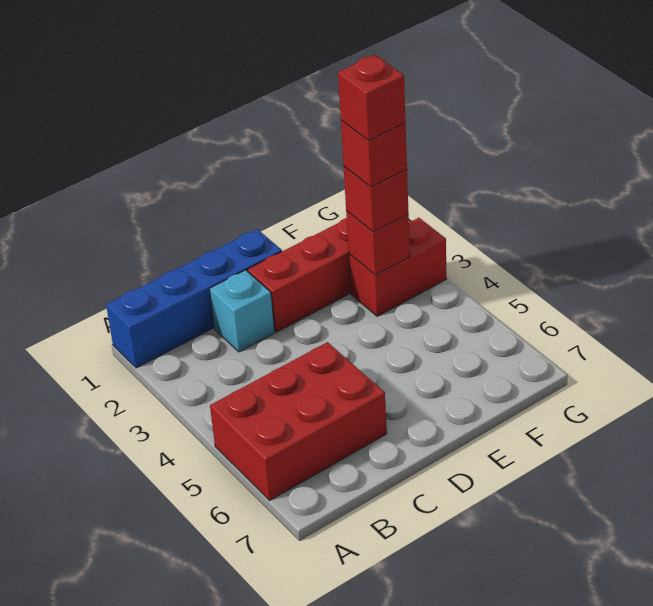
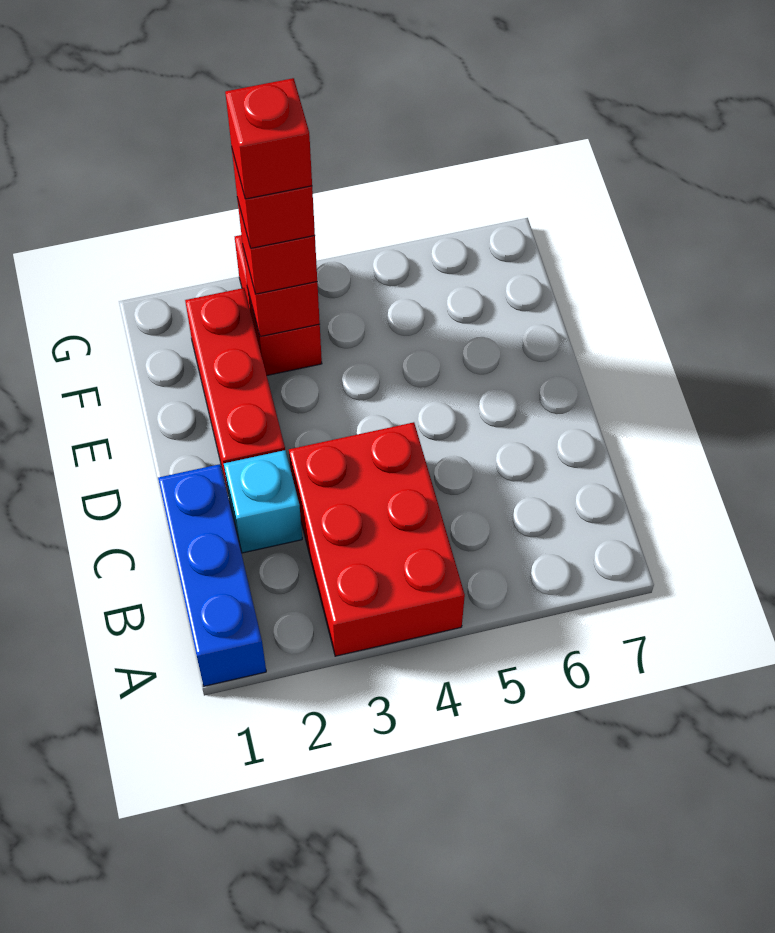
blue brick A1:D1 level 1 -> blue brick A1:C1 level 1
red brick A5:C6 level 1 -> red brick A3:C4 level 1

